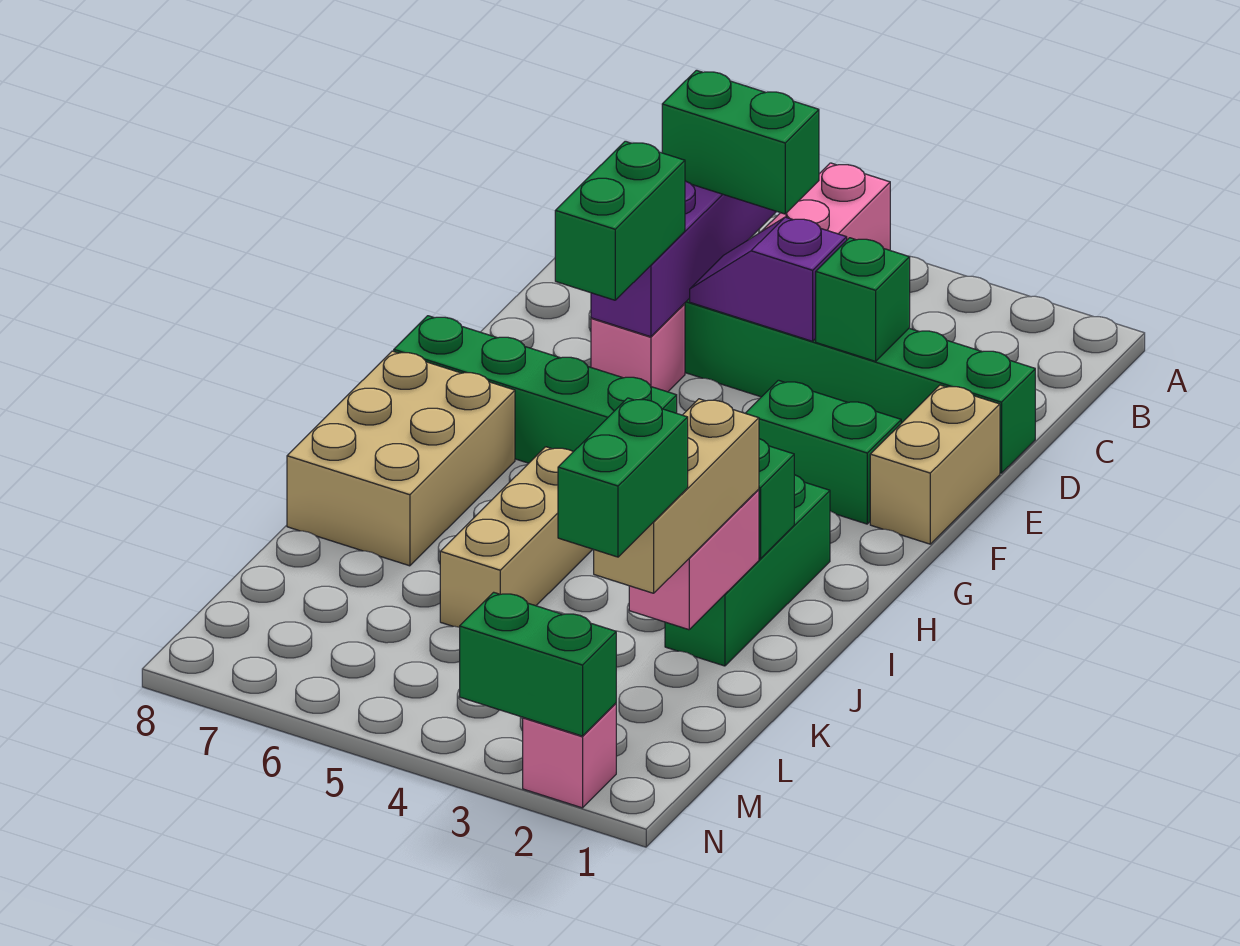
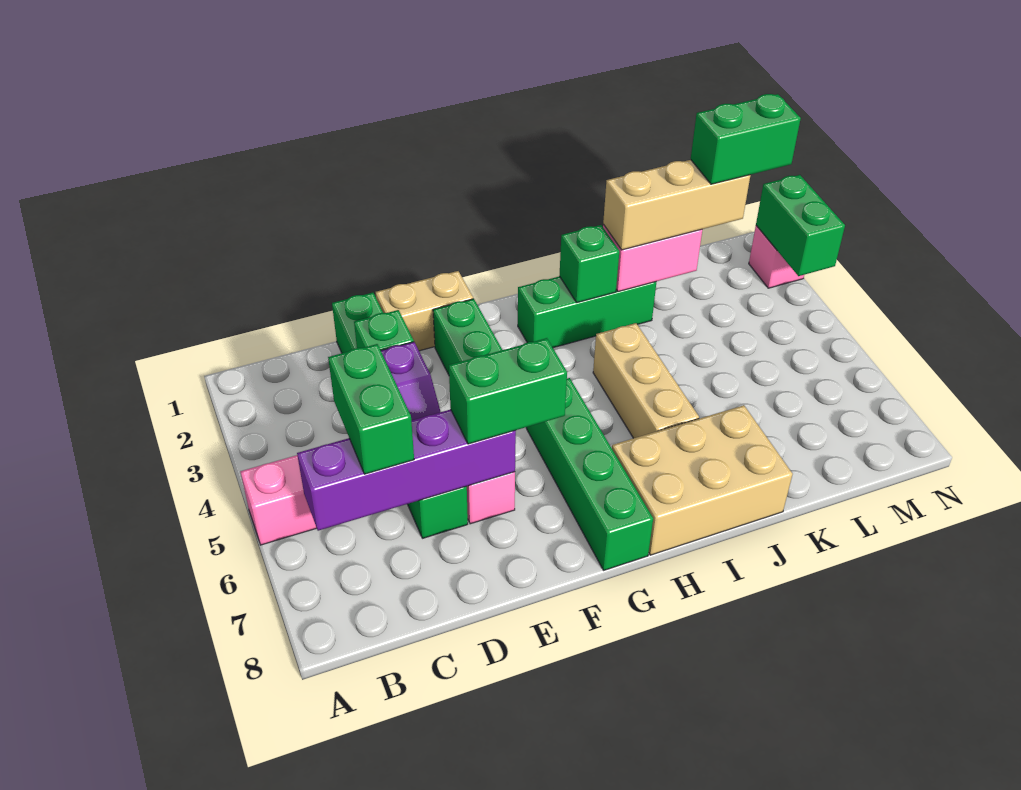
tan brick I5:K5 level 1 -> tan brick I4:I6 level 1

